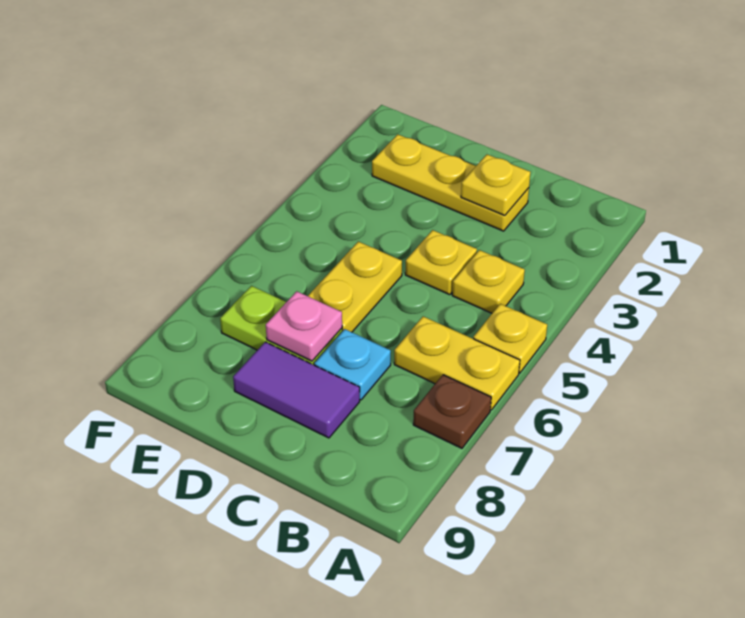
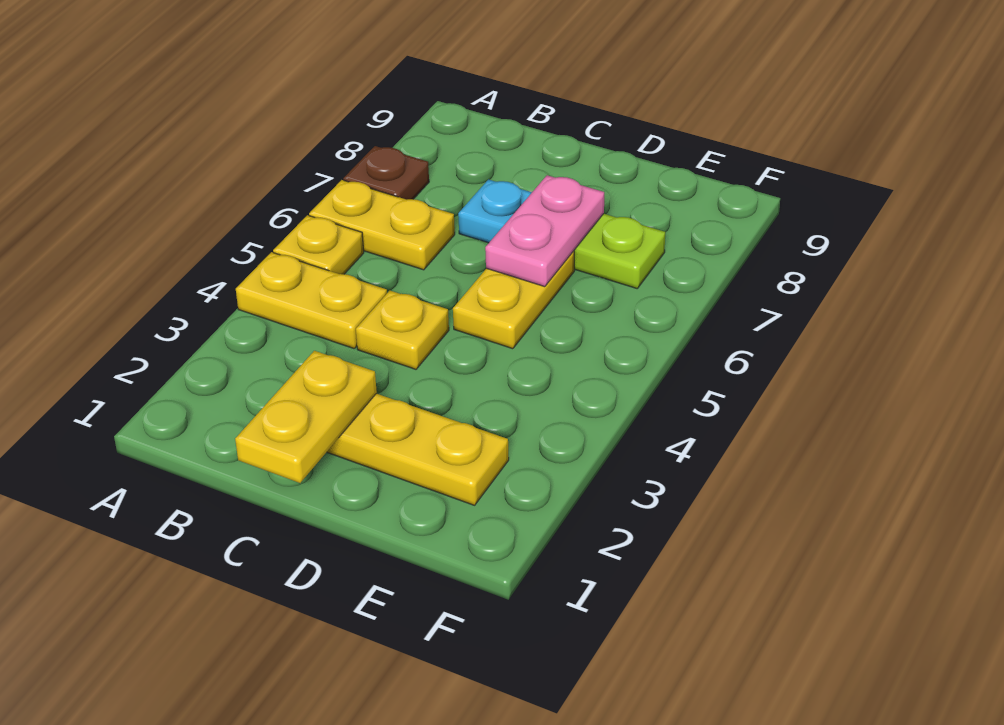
yellow plate B4 level 1 -> yellow plate A4:B4 level 1
yellow plate C2 level 2 -> yellow plate C1:C2 level 2
purple tile C8:D8 level 1 -> none
pink plate D7 level 2 -> pink plate D6:D7 level 2

